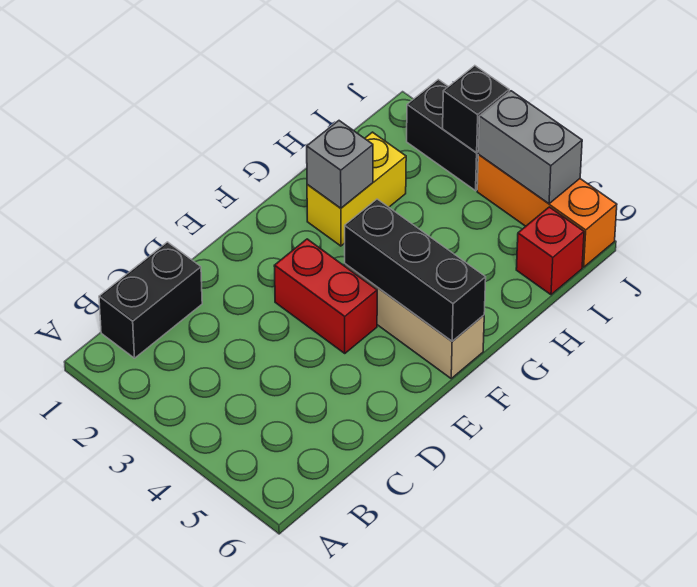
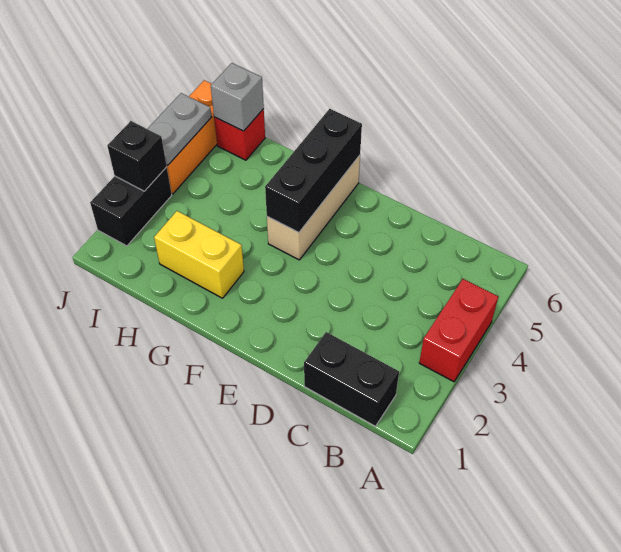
red brick E3:E4 level 1 -> red brick A3:A4 level 1
grey brick G2 level 2 -> grey brick I6 level 2
grey brick J4:J5 level 2 -> grey plate J4:J5 level 2

